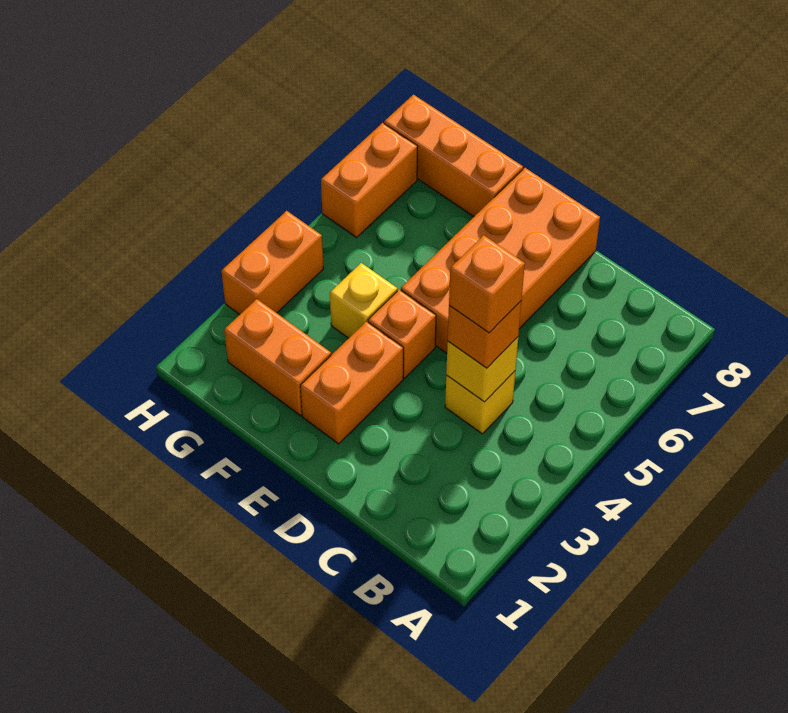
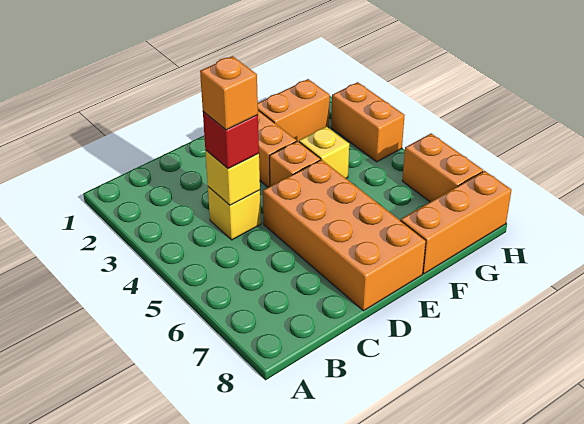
orange brick C4 level 3 -> red brick C4 level 3

